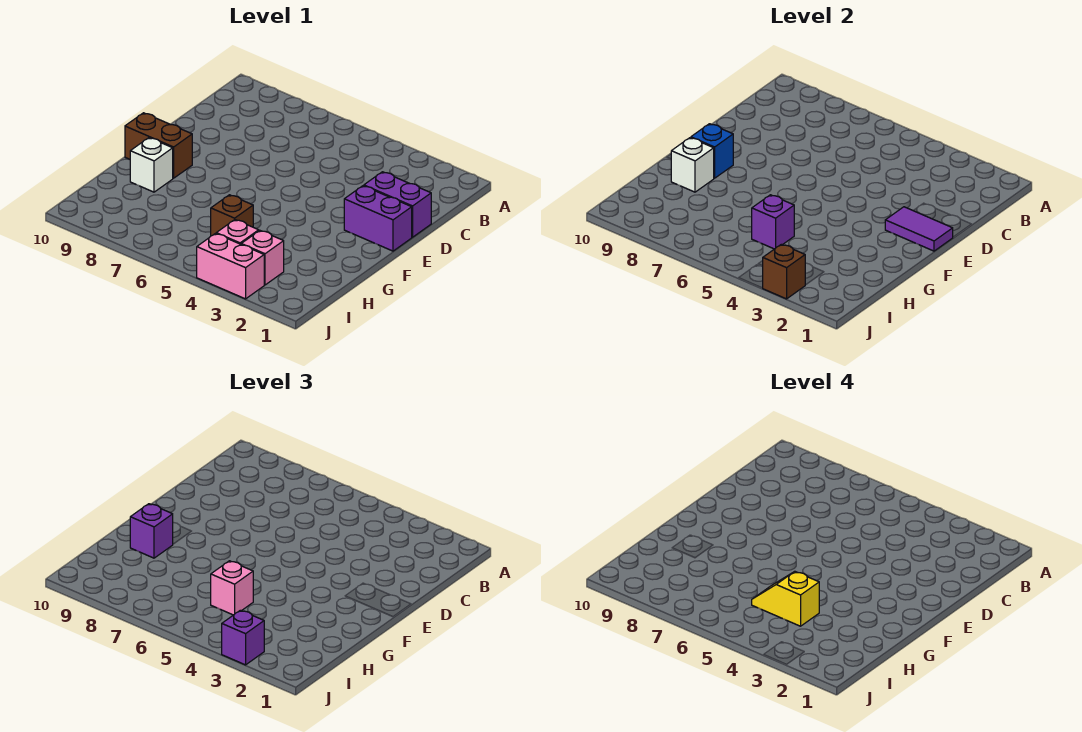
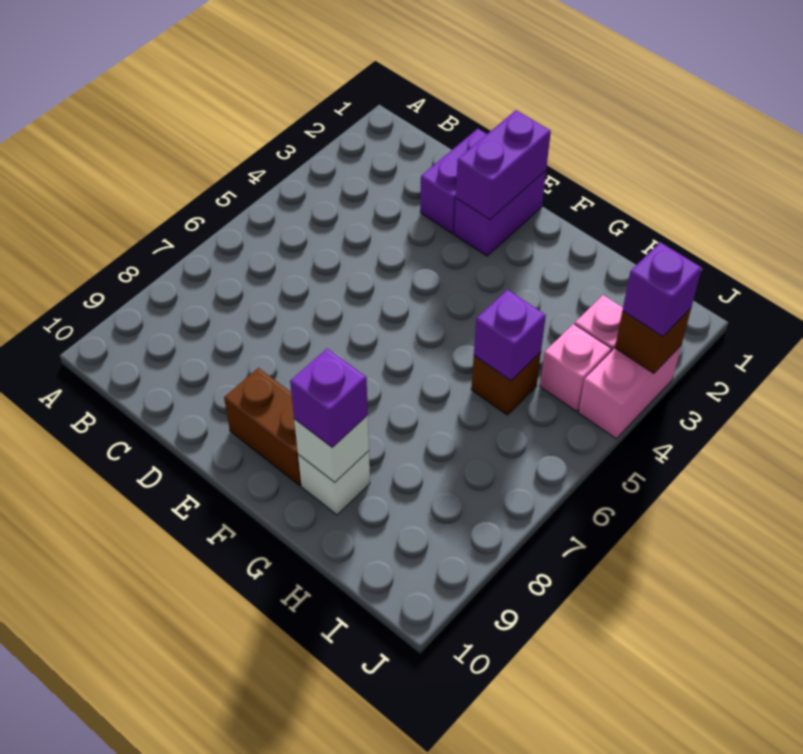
purple tile E1:E2 level 2 -> purple brick E1:E2 level 2
brown brick F9:F10 level 1 -> brown brick E9:F9 level 1
blue brick F9 level 2 -> none
yellow slope H4:H5 level 4 top 4 -> none
pink brick H5 level 3 -> none

